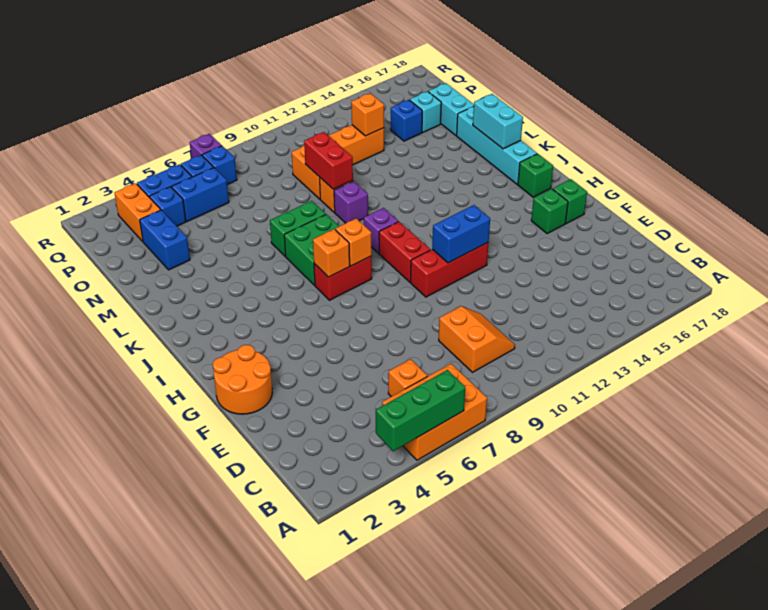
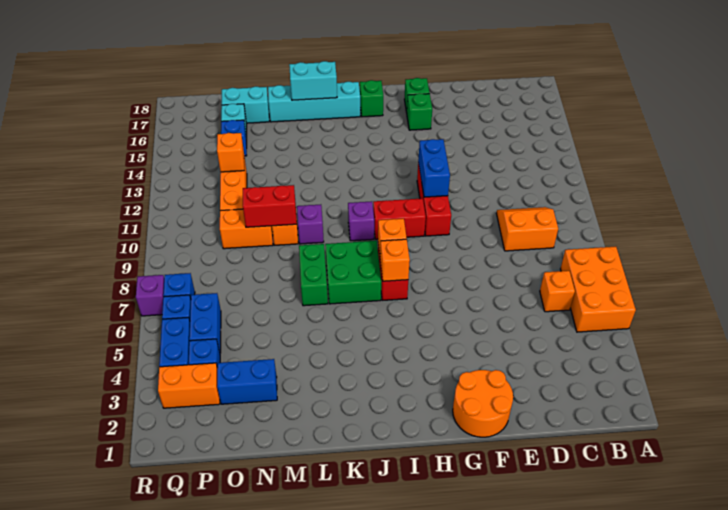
green brick A4:A6 level 2 -> none

